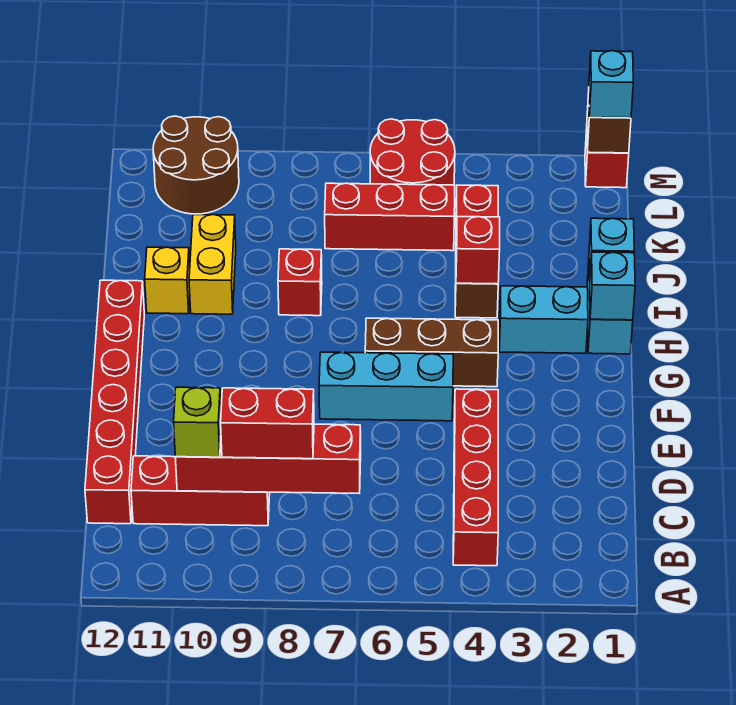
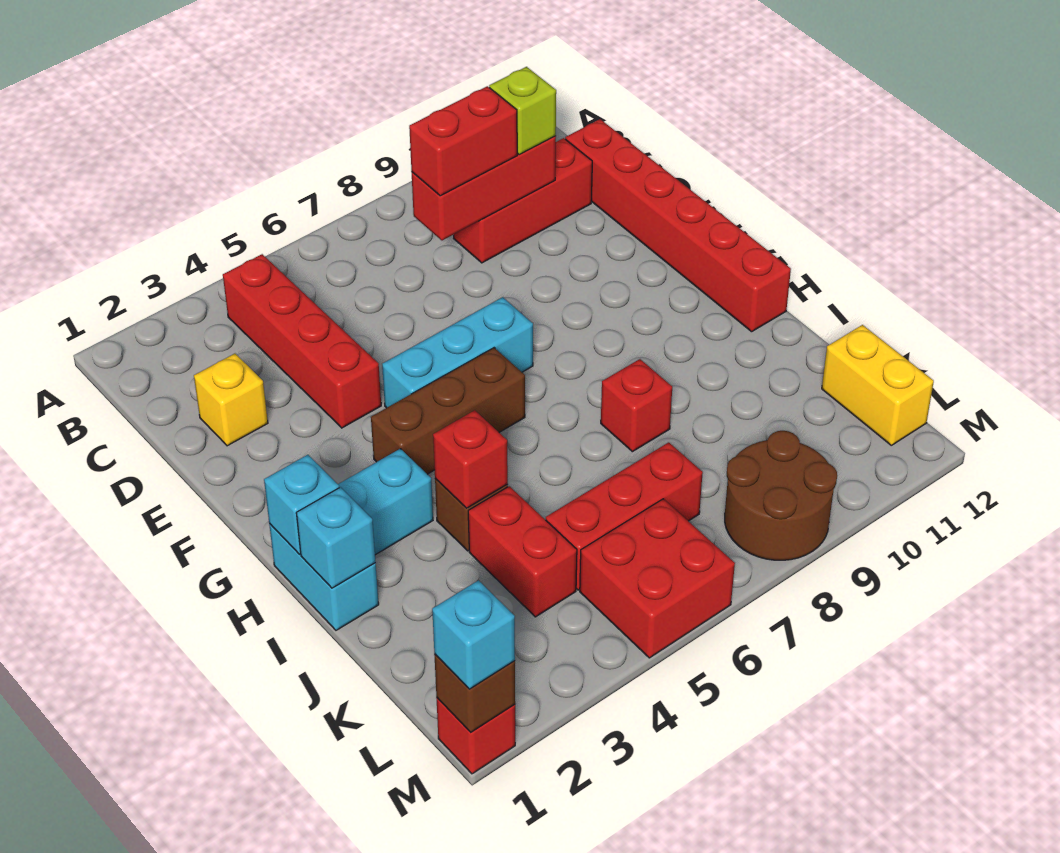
red brick C7:C10 level 2 -> red brick C8:C10 level 2
yellow brick I10:J10 level 1 -> yellow brick K12:L12 level 1
yellow brick I11 level 1 -> yellow brick D2 level 1
red round brick L5:M6 level 1 -> red brick L5:M6 level 1
brown round brick L10:M11 level 1 -> brown round brick L8:M9 level 1

